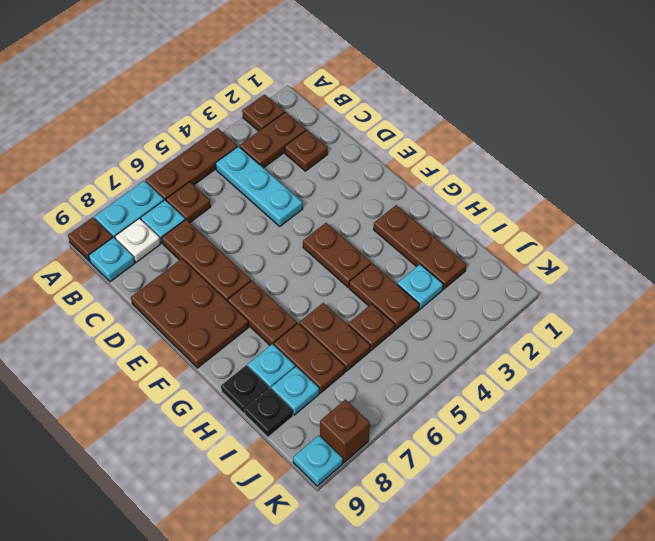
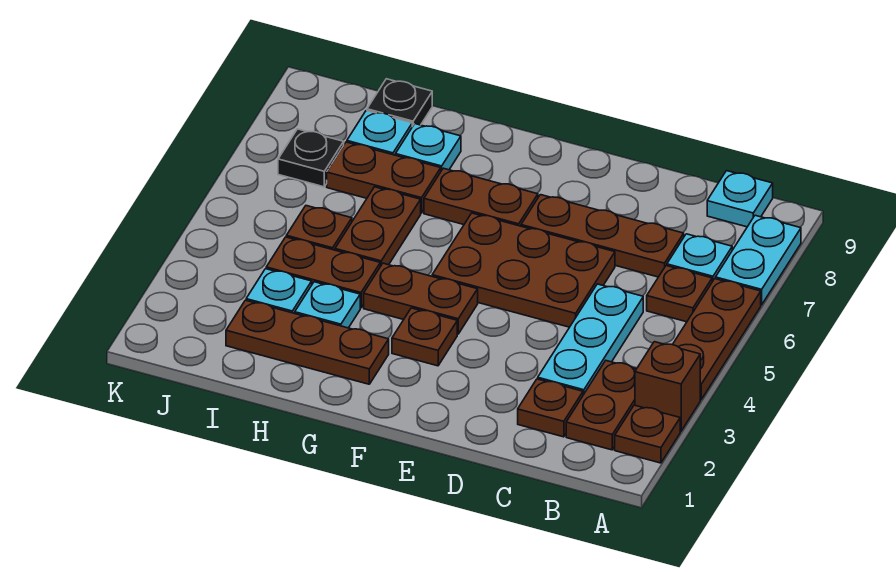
brown plate A9 level 1 -> brown plate F3 level 1
cyan plate B4:D4 level 1 -> cyan plate C3:C5 level 1
white plate B8 level 1 -> none
brown plate D8:F9 level 1 -> brown plate D5:F6 level 1
brown plate H6:I6 level 1 -> brown plate H5:H6 level 1
black plate H9 level 1 -> black plate J7 level 1
brown brick K8 level 1 -> brown brick A3 level 1
cyan plate K9 level 1 -> cyan plate H3 level 1

